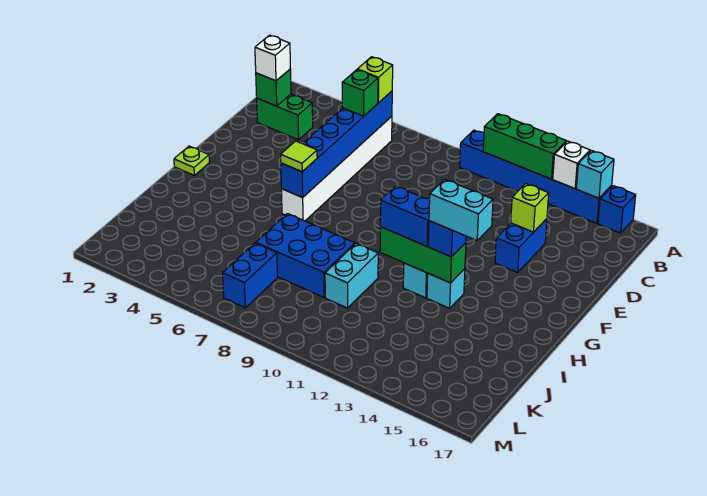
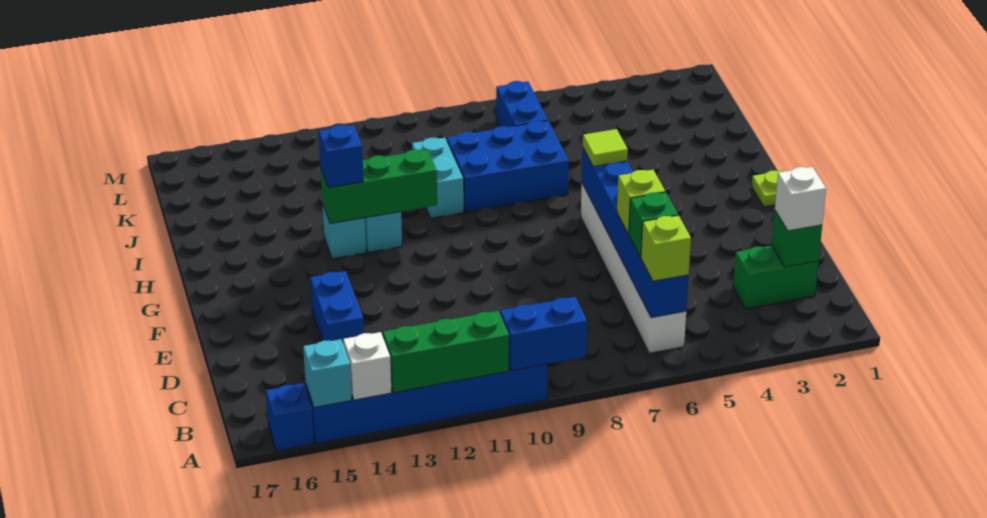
lime brick D14 level 2 -> lime brick D6 level 3
blue brick H11:H12 level 3 -> blue brick A9:A10 level 2
cyan brick H13:H14 level 4 -> none

